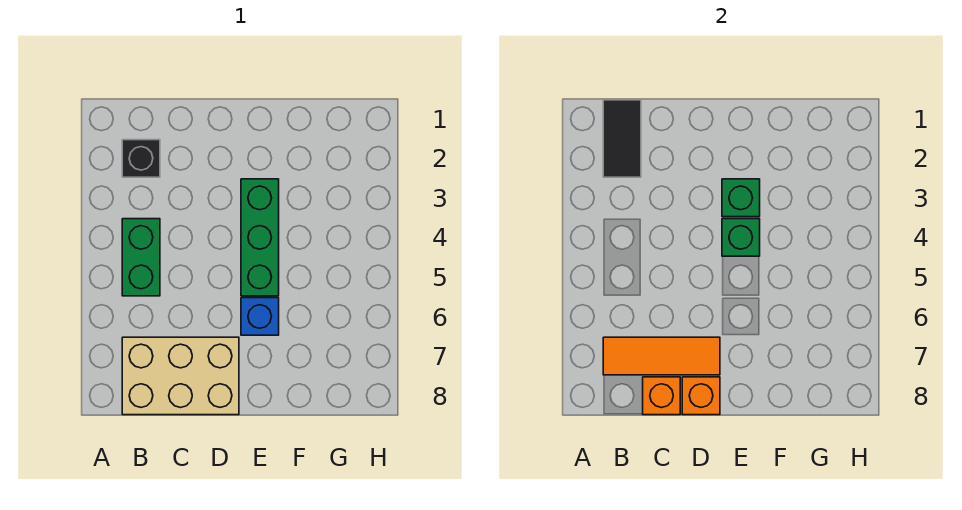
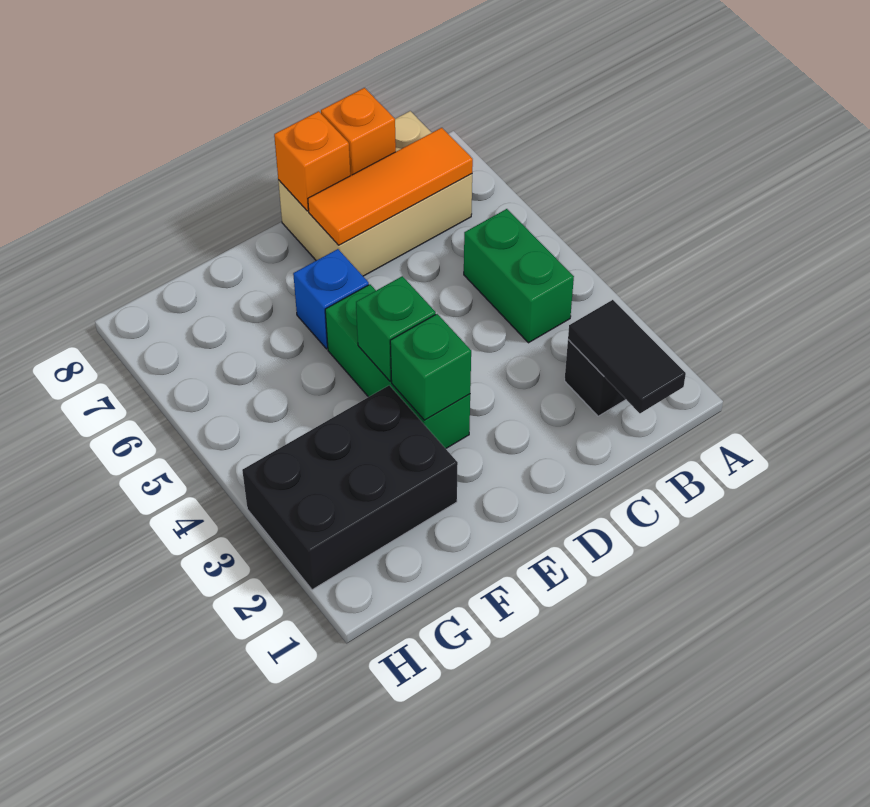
none -> black brick F2:H3 level 1

